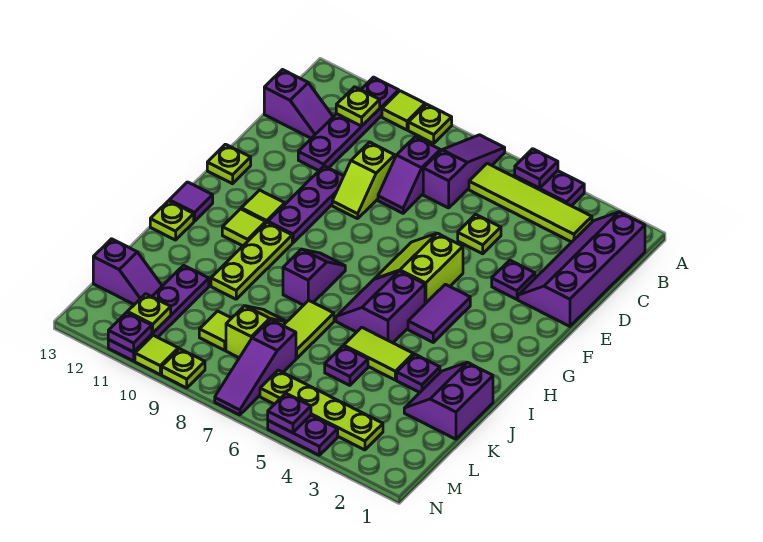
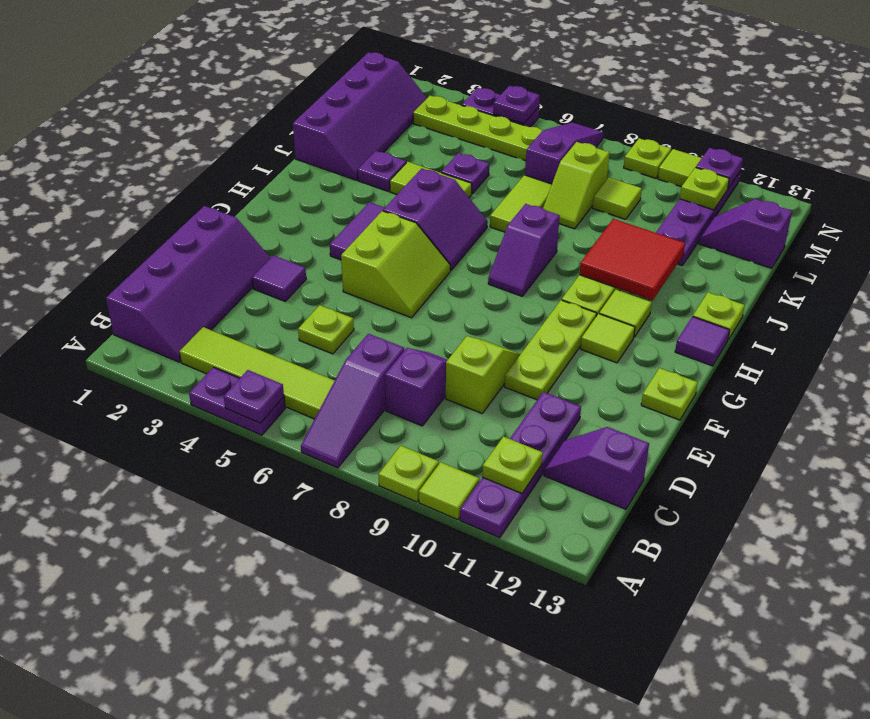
purple plate E3 level 1 -> purple tile E3 level 1
purple plate E10:G10 level 1 -> lime plate E10:G10 level 1
none -> red tile I10:J11 level 2
purple slope J1:K2 level 1 top 1 -> purple slope J1:M2 level 1 top 1

